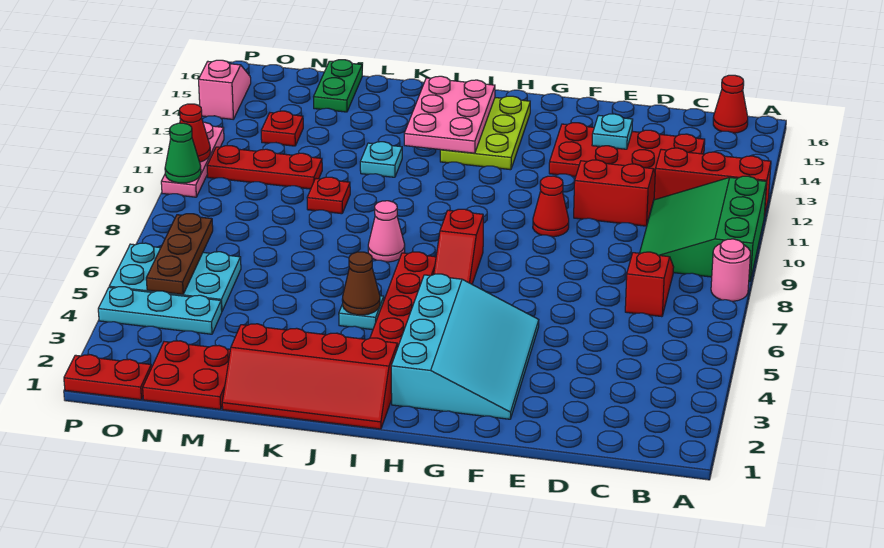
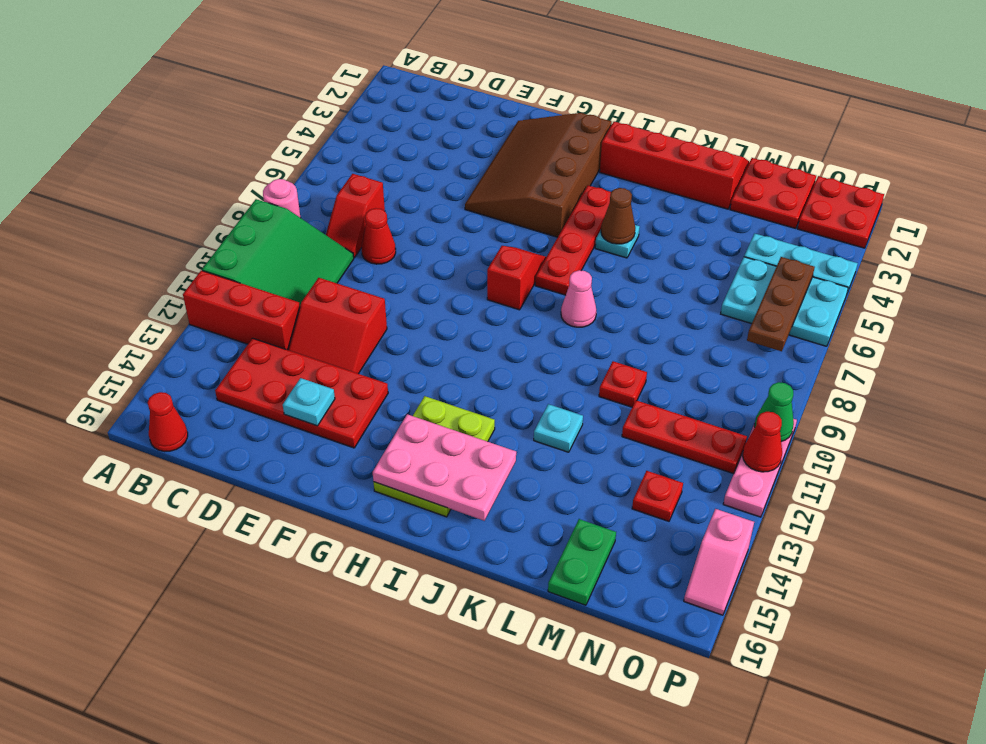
cyan slope F2:H5 level 1 top H -> brown slope F2:H5 level 1 top H
red cone F10 level 1 -> red cone D8 level 1
pink plate I13:J15 level 2 -> pink plate H14:J15 level 2
red plate O1:P1 level 1 -> red plate O1:P2 level 1

